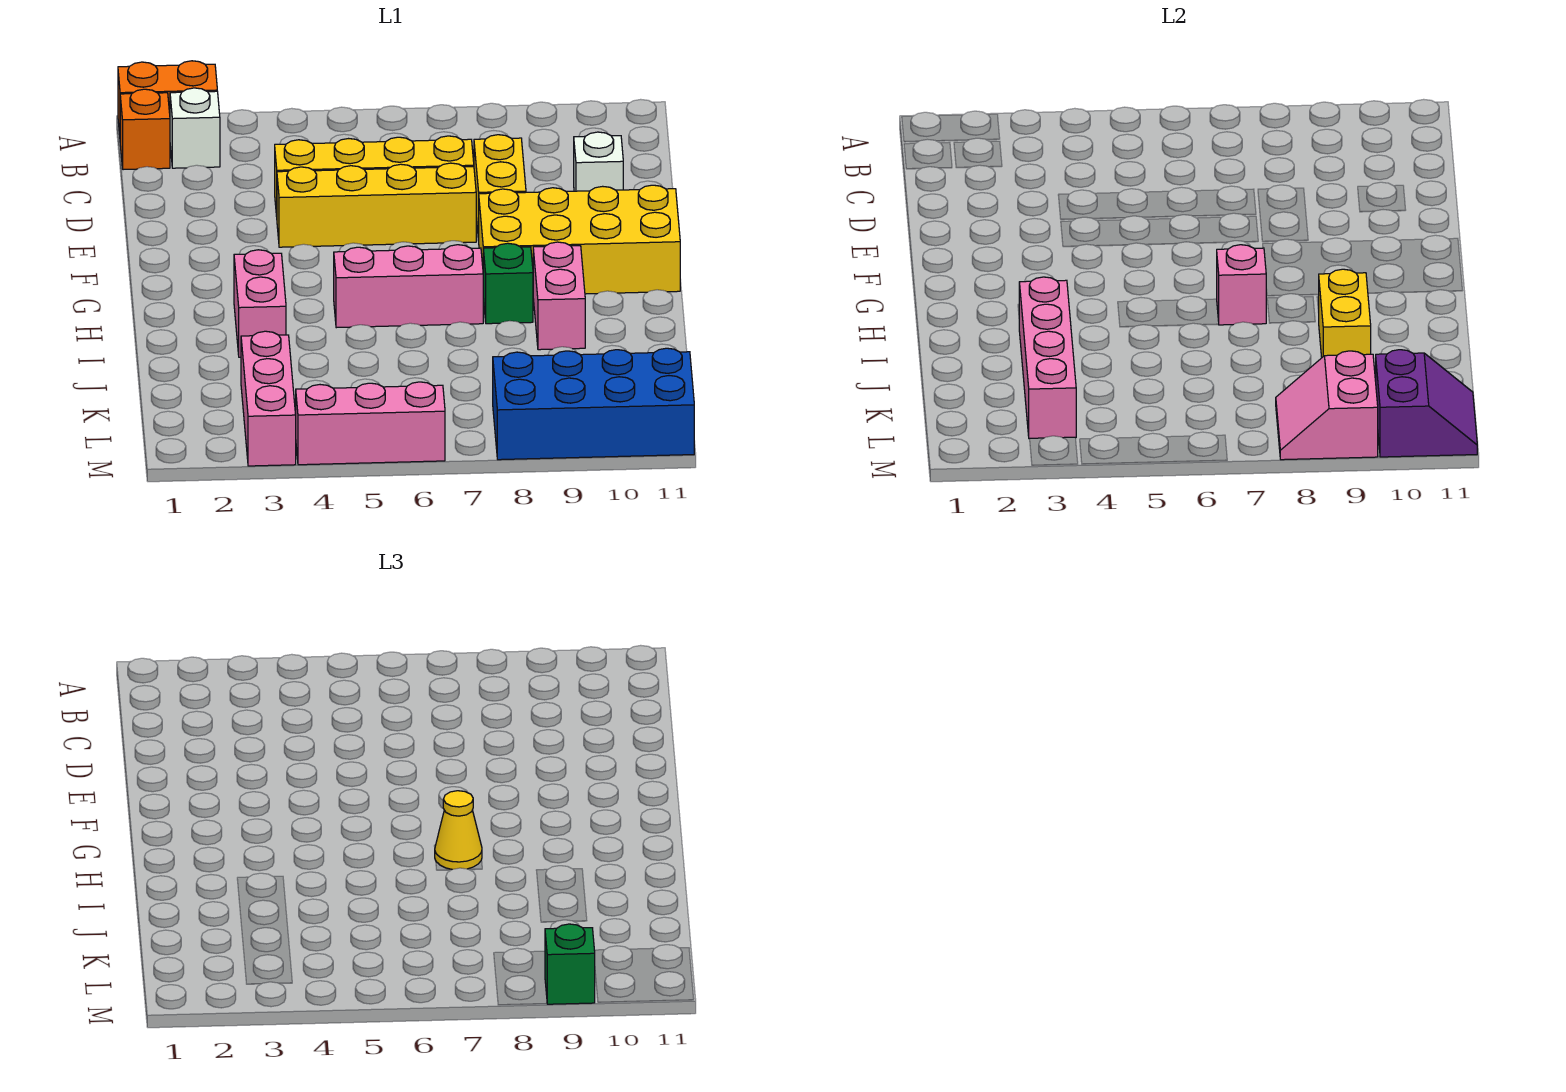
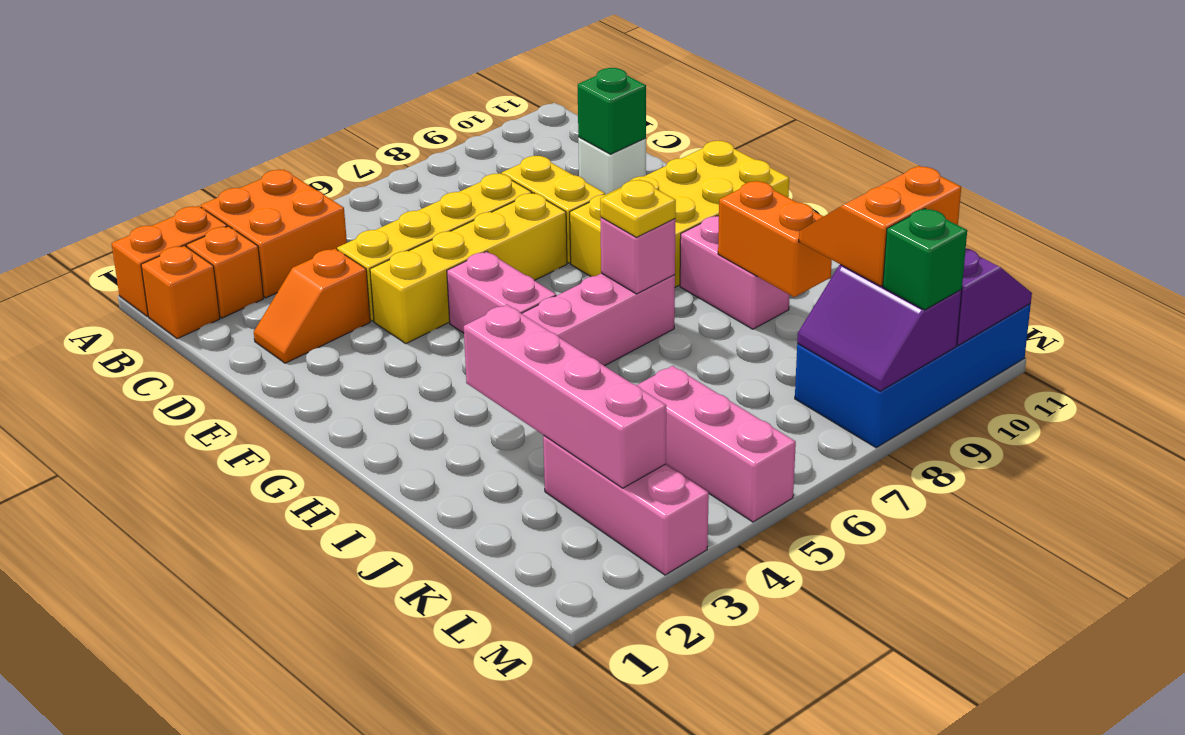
none -> orange brick A3:B4 level 1
white brick B2 level 1 -> orange brick B2 level 1
none -> orange slope D2:D3 level 1 top 3
pink brick H3:I3 level 1 -> pink brick F5:G5 level 1
yellow cone H7 level 3 -> yellow plate H7 level 3
green brick H8 level 1 -> green brick D10 level 2
yellow brick I9:J9 level 2 -> orange brick I9:J9 level 2
none -> orange slope K9:L10 level 3 top L
pink slope L8:M9 level 2 top 9 -> purple slope L8:M9 level 2 top 9
pink brick M4:M6 level 1 -> pink brick K5:M5 level 1

